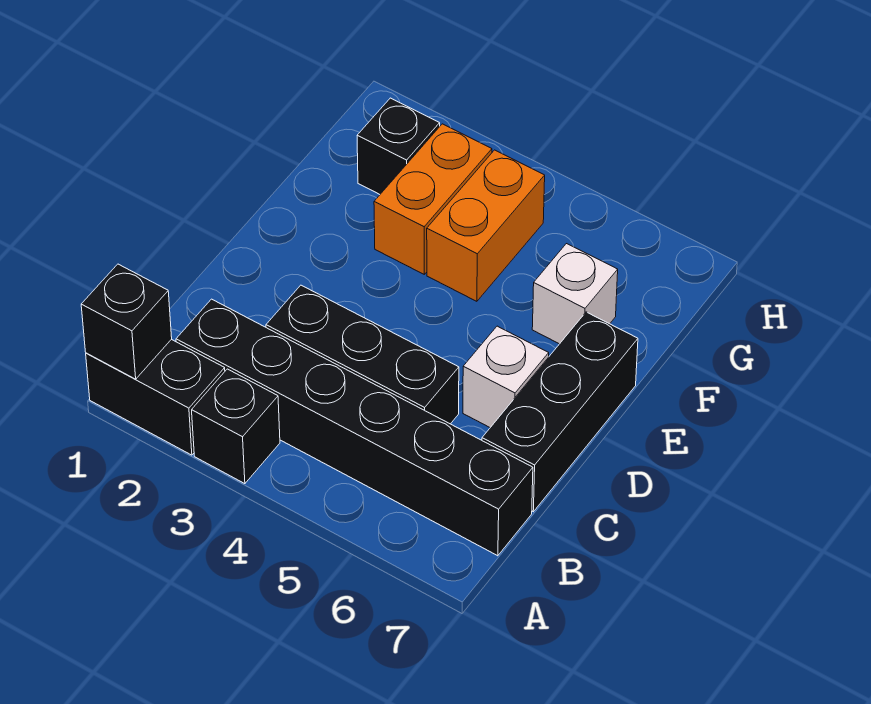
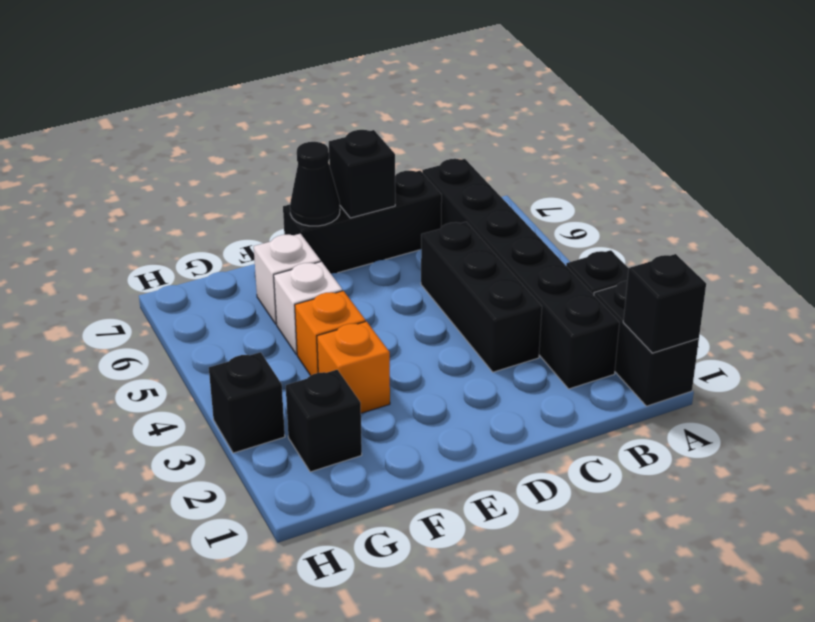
white brick D6 level 1 -> white brick F5 level 1
none -> black brick D7 level 2
none -> black cone E7 level 2
orange brick F3:G3 level 1 -> orange brick F3 level 1
orange brick F4:G4 level 1 -> orange brick F4 level 1
none -> black brick H3 level 1

